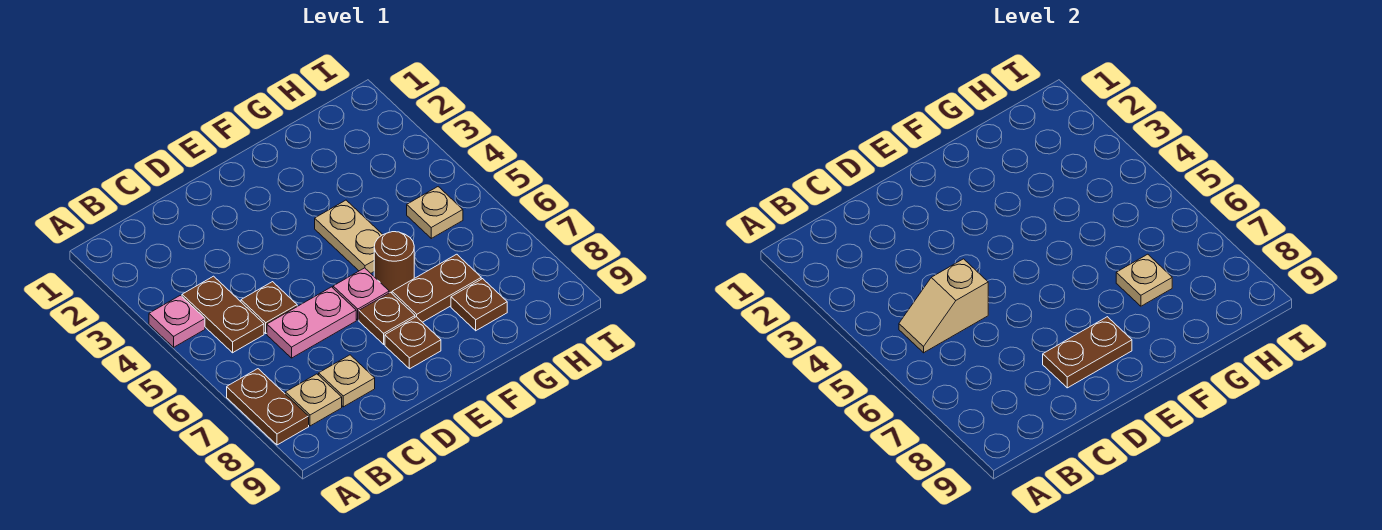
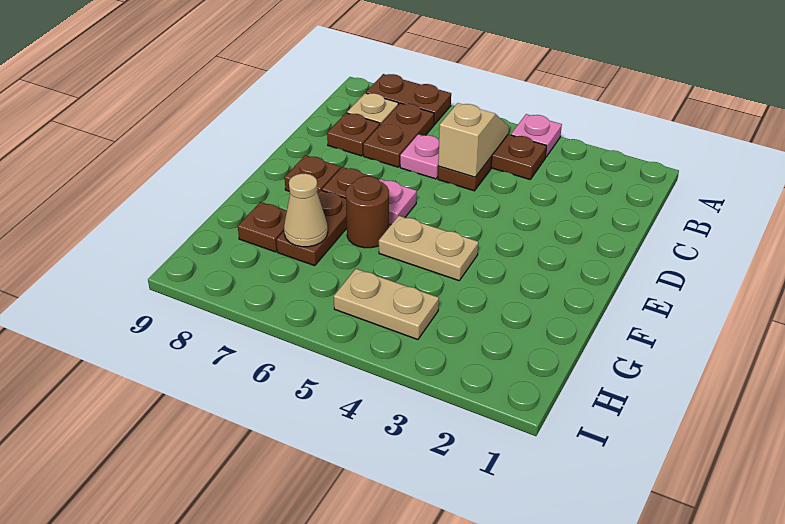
pink plate C6:D6 level 1 -> pink plate C6 level 1
tan plate C8 level 1 -> brown plate C8 level 1
brown plate D8:E8 level 2 -> brown plate B7:C7 level 1
tan plate G7 level 2 -> tan cone G7 level 2
tan plate H5 level 1 -> tan plate H4:H5 level 1

